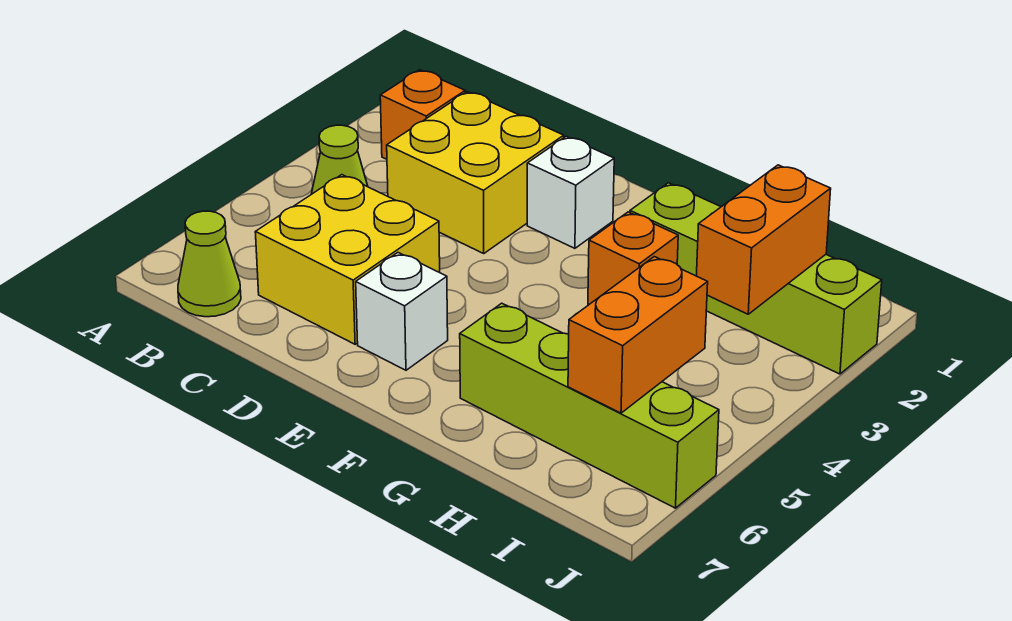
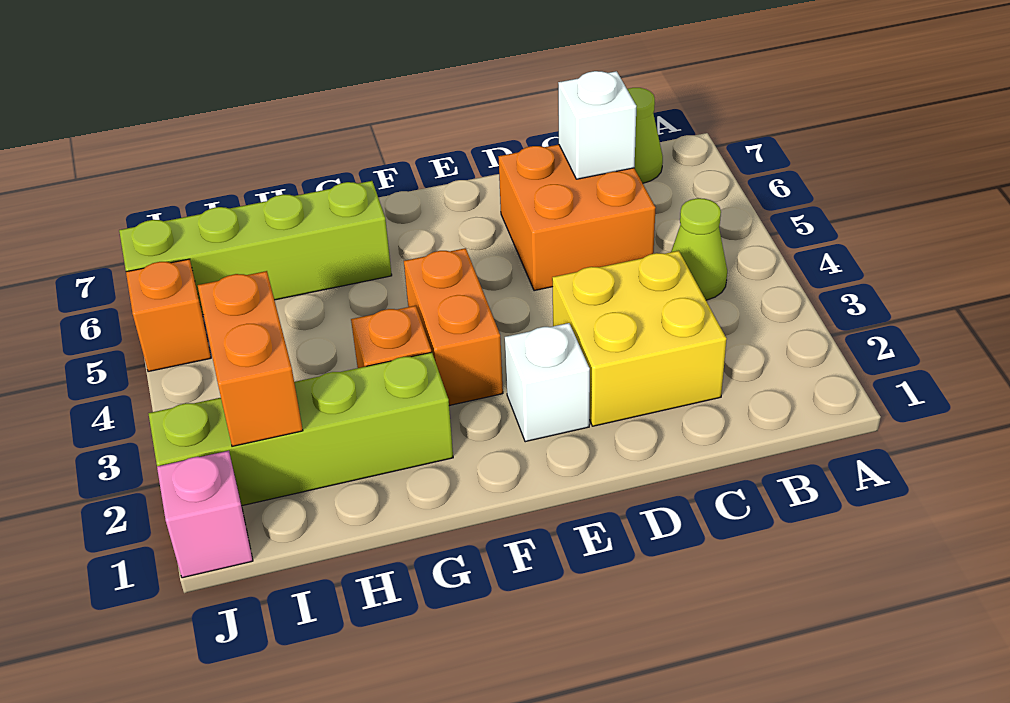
orange brick B2 level 1 -> orange brick J5 level 1
yellow brick C5:D6 level 1 -> orange brick C5:D6 level 1
white brick E6 level 1 -> white brick C6 level 2
orange brick I5:I6 level 2 -> orange brick F3:F4 level 1
none -> pink brick J1 level 1

